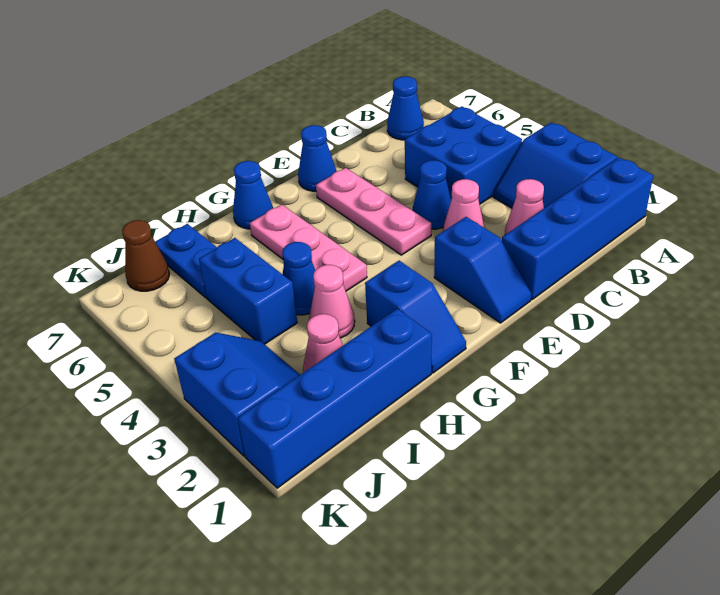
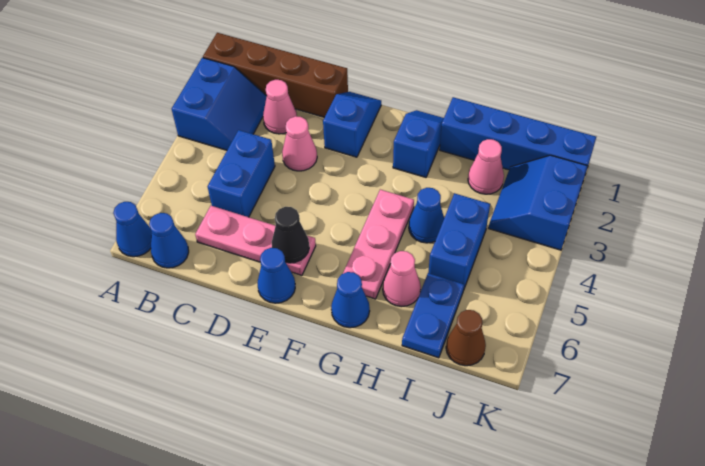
blue brick A1:D1 level 1 -> brown brick A1:D1 level 1
blue brick B4:C5 level 1 -> blue brick C4:C5 level 1
blue cone D4 level 1 -> blue cone A7 level 1
pink plate E4:E6 level 1 -> pink plate C6:E6 level 1
none -> black cone E6 level 2
pink cone H3 level 1 -> pink cone H6 level 1

